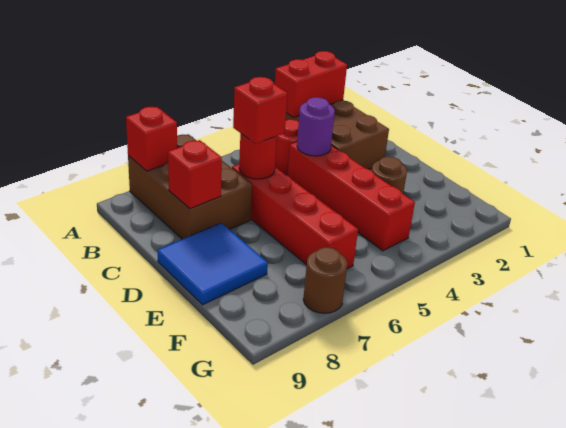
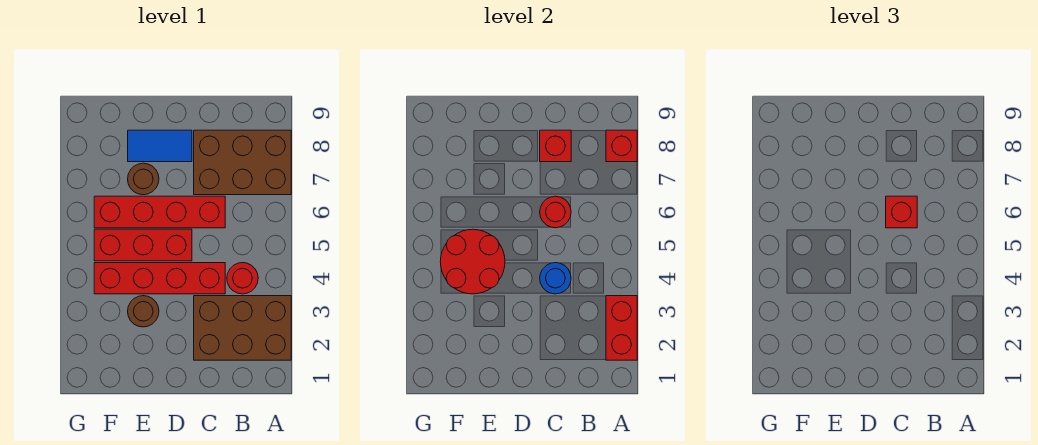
purple round brick C4 level 2 -> blue round brick C4 level 2
none -> red brick D5:F5 level 1
blue tile D8:E9 level 1 -> blue tile D8:E8 level 1
none -> red round brick E4:F5 level 2
brown round brick G7 level 1 -> brown round brick E7 level 1

